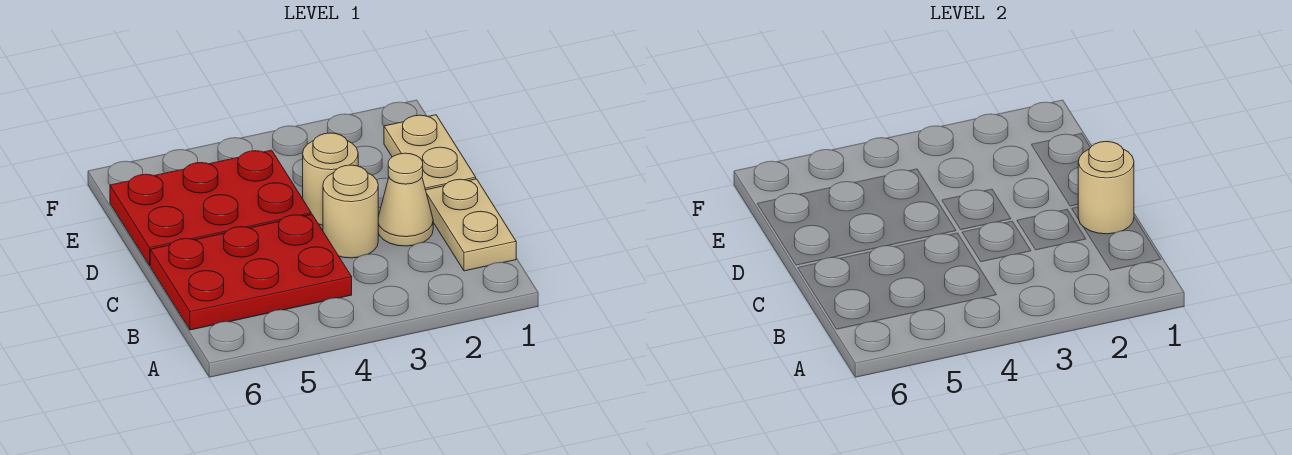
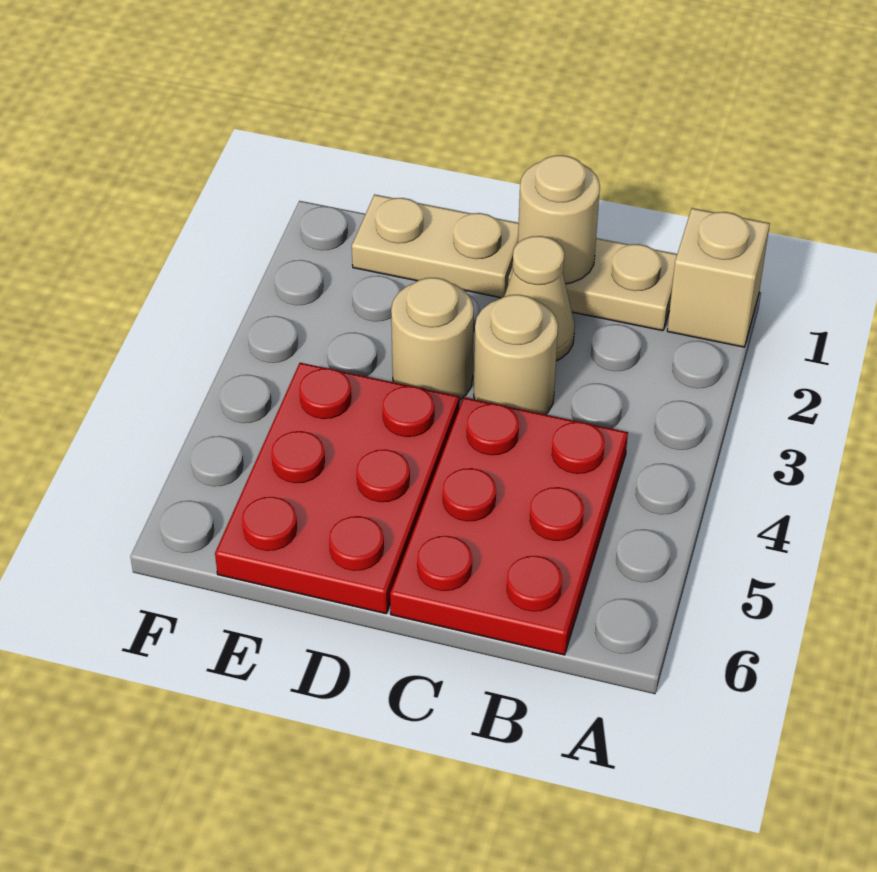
none -> tan brick A1 level 1

